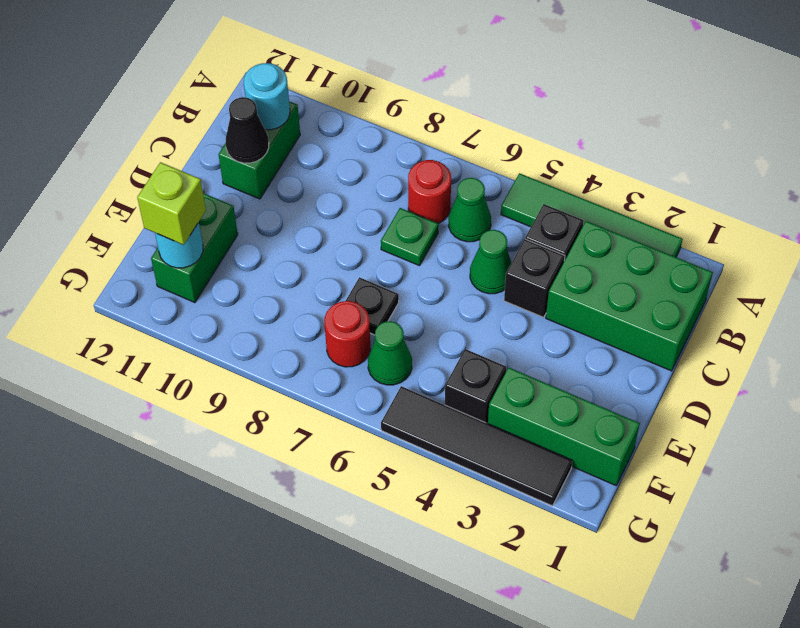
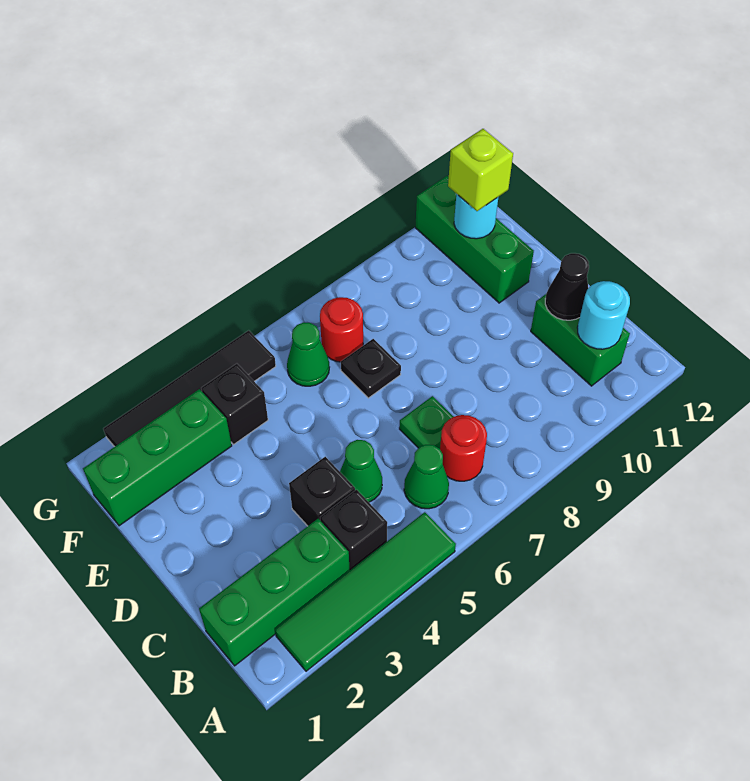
green brick B1:C3 level 1 -> green brick B1:B3 level 1
green brick E11:F11 level 1 -> green brick E11:G11 level 1

